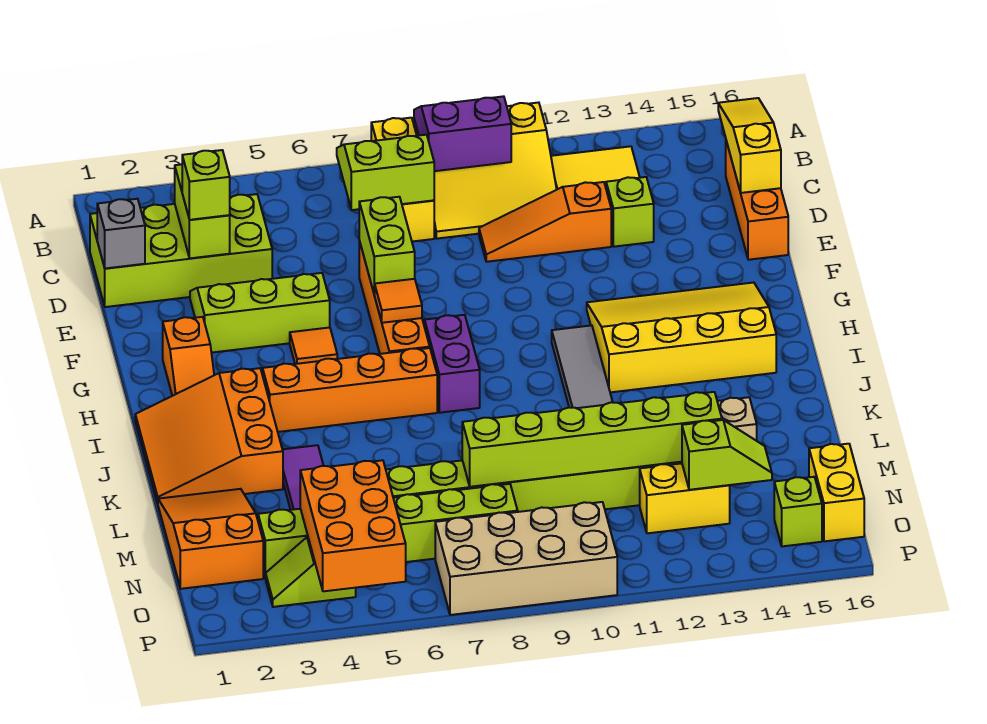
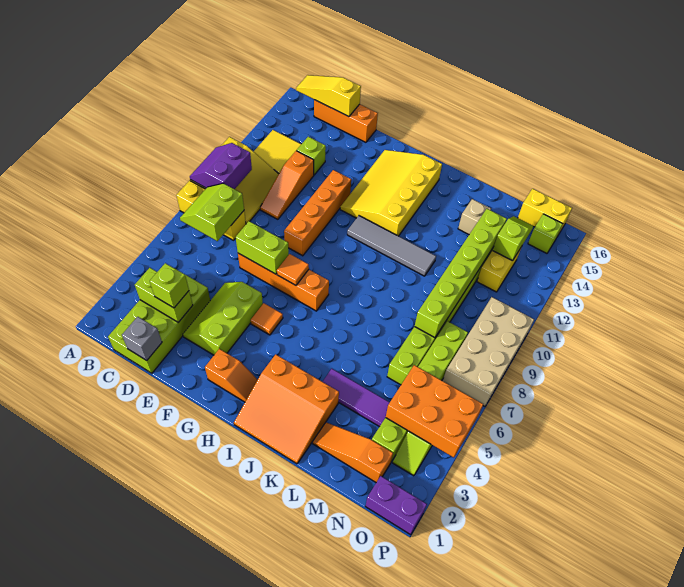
purple brick H8:I8 level 1 -> purple brick O1:P1 level 1
orange brick I4:I7 level 1 -> orange brick F9:F12 level 1
orange slope L1:N2 level 1 top N -> orange slope L2:N2 level 1 top N

